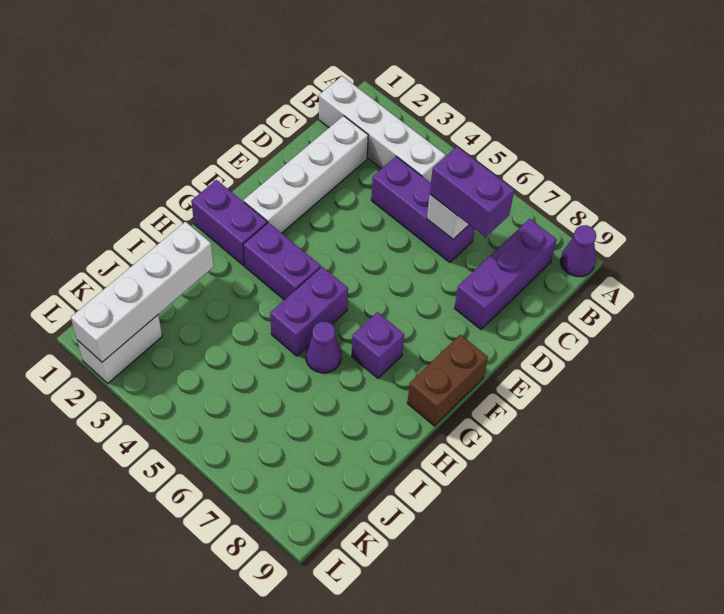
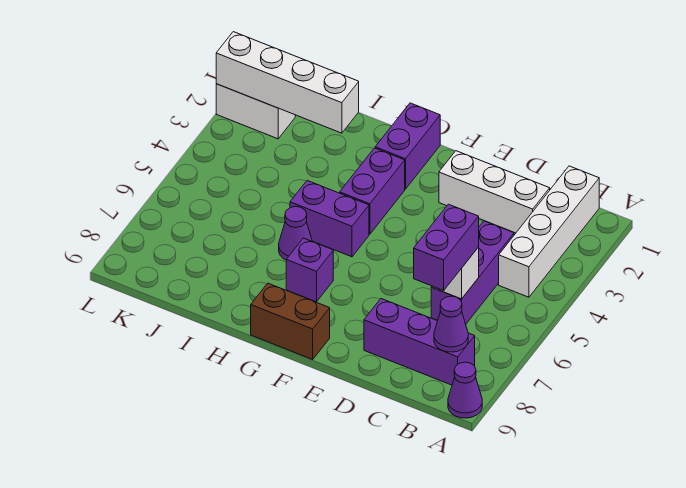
none -> purple cone B8 level 2
white brick C2:F2 level 1 -> white brick C2:E2 level 1

